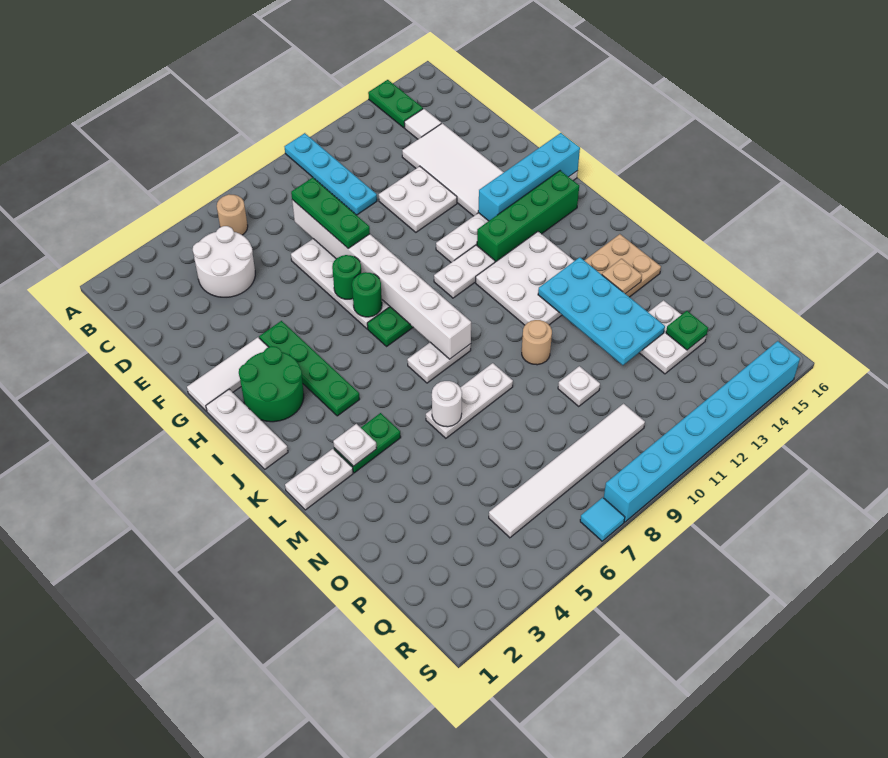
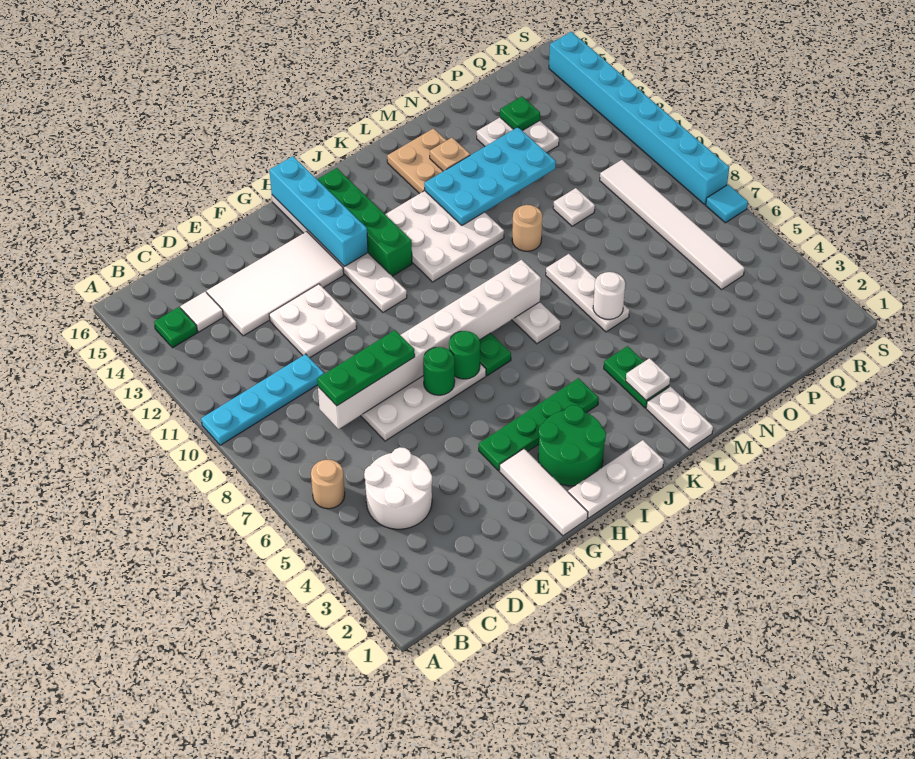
green plate A14:B14 level 1 -> green plate B14 level 1
white plate I10:I11 level 1 -> none

